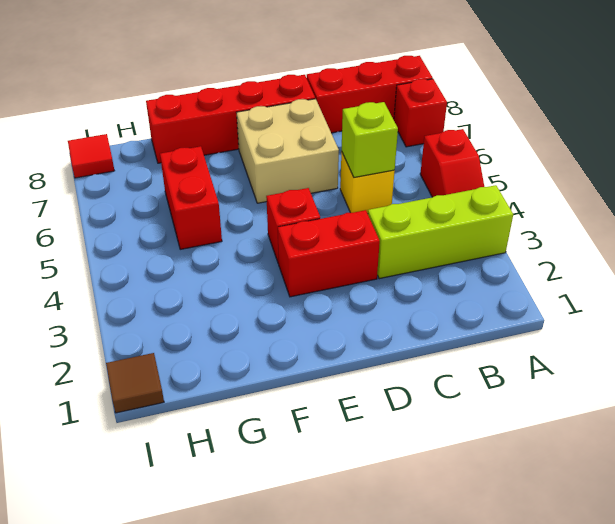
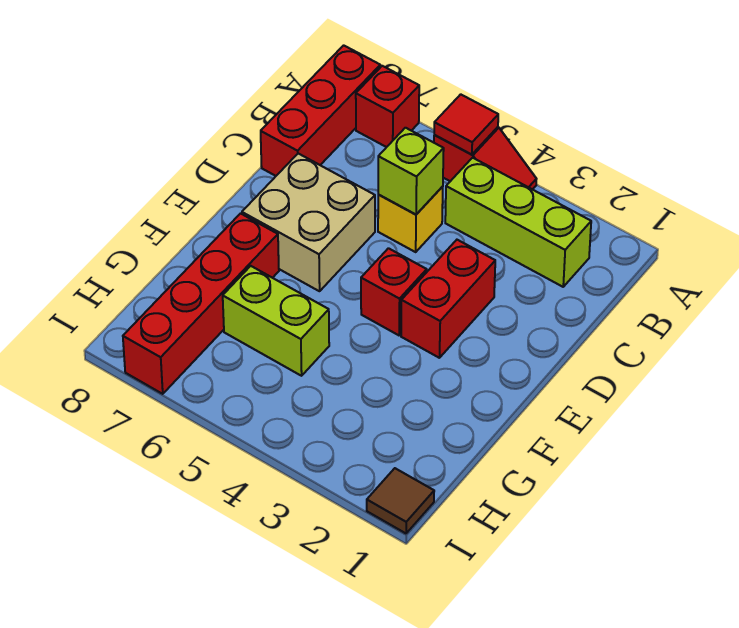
lime brick A3:C3 level 1 -> lime brick B2:B4 level 1
red brick D8:G8 level 1 -> red brick F7:I7 level 1
red brick G5:G6 level 1 -> lime brick G5:G6 level 1
red tile I8 level 1 -> red tile A5 level 2

